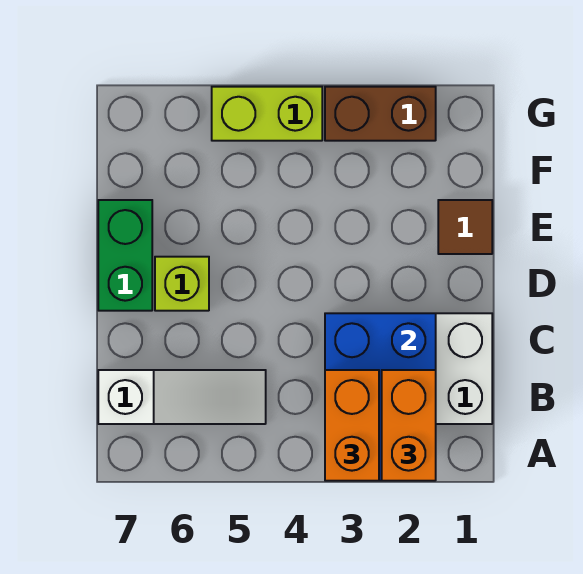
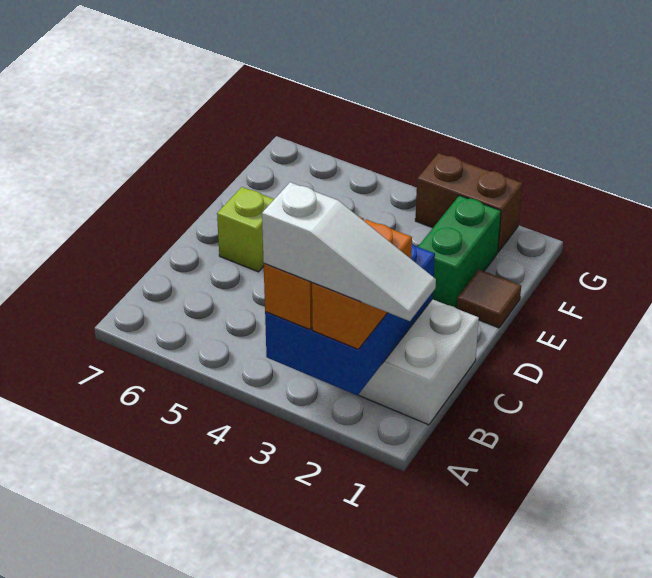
white slope B5:B7 level 1 top 7 -> white slope A1:A3 level 4 top 3
green brick D7:E7 level 1 -> green brick E2:F2 level 1
lime brick G4:G5 level 1 -> none

